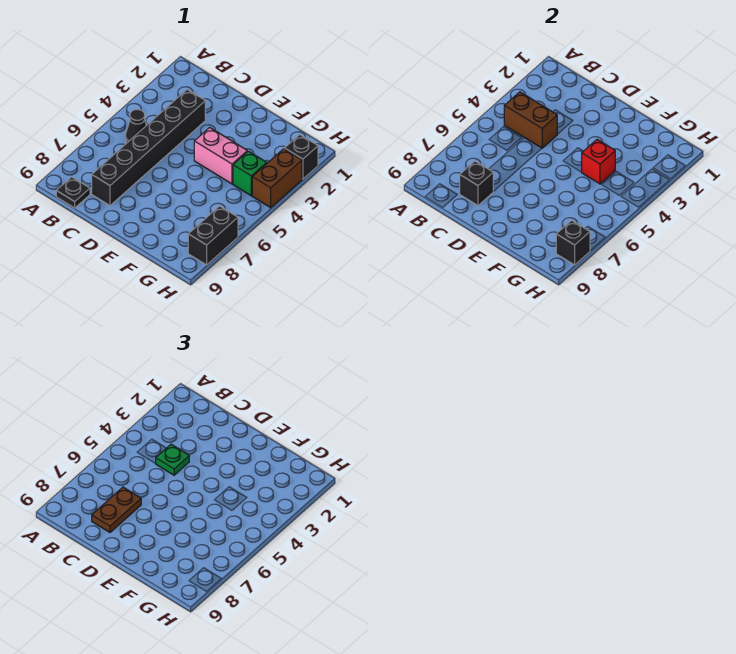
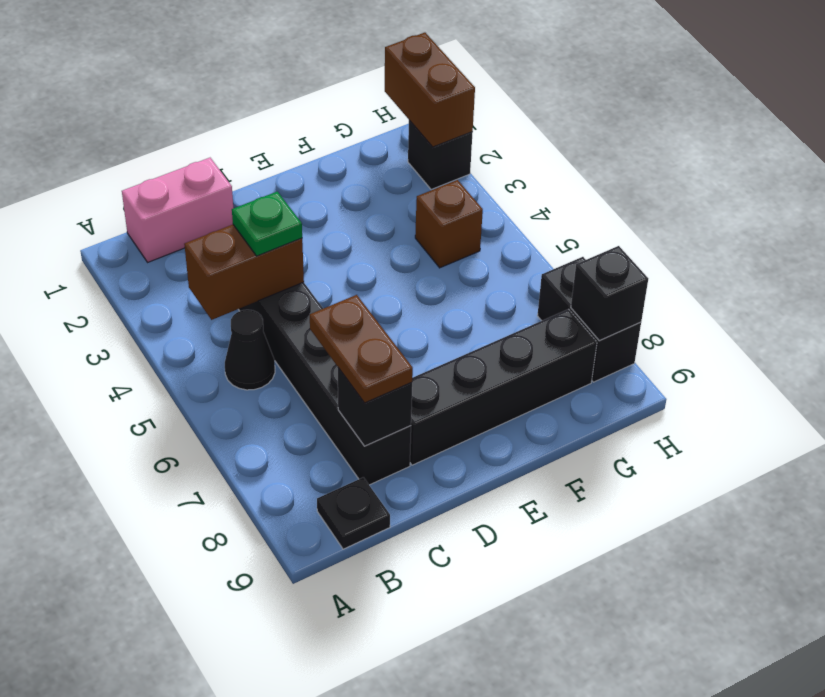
none -> black brick D8:G8 level 1
pink brick E4:F4 level 1 -> pink brick B1:C1 level 1
red brick F4 level 2 -> none
green brick G4 level 1 -> brown brick G4 level 1
brown brick H3:H4 level 1 -> brown brick H1:H2 level 2

